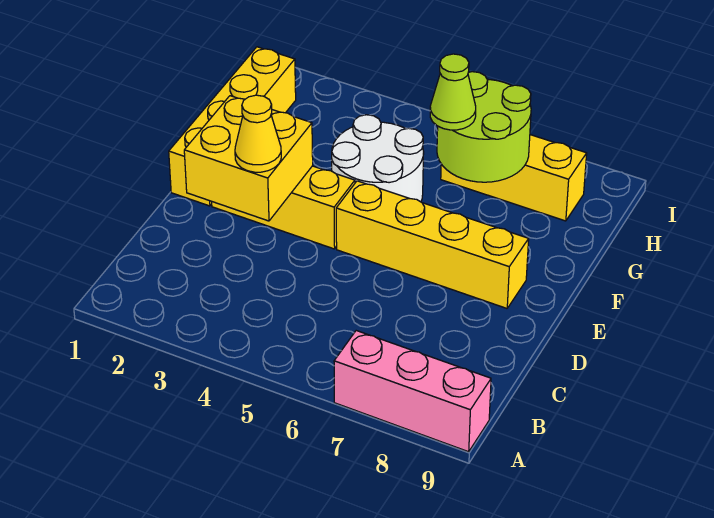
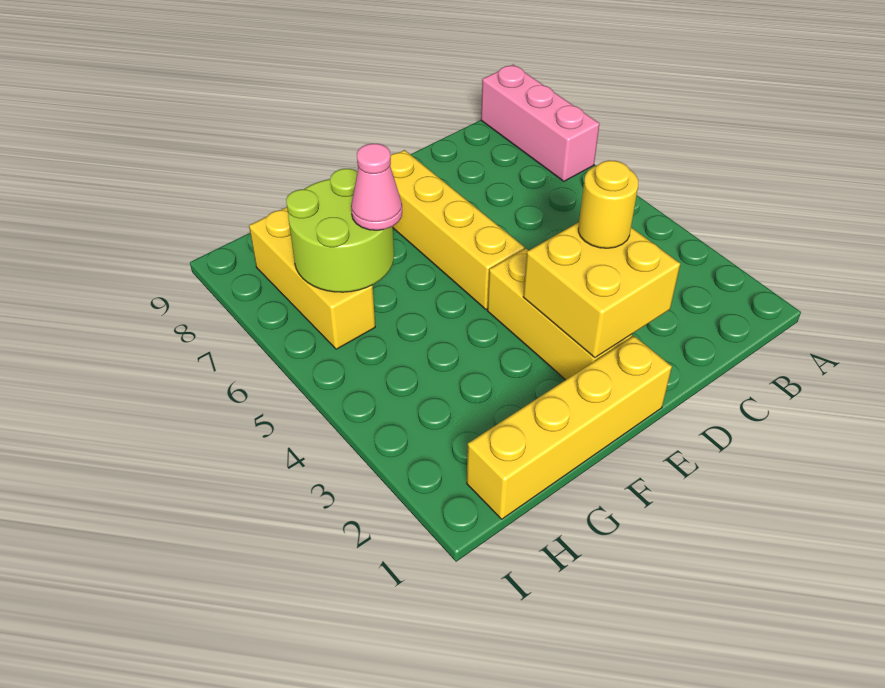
yellow cone D3 level 3 -> yellow round brick D3 level 3
white round brick F4:G5 level 1 -> none
lime cone G6 level 3 -> pink cone G6 level 3

